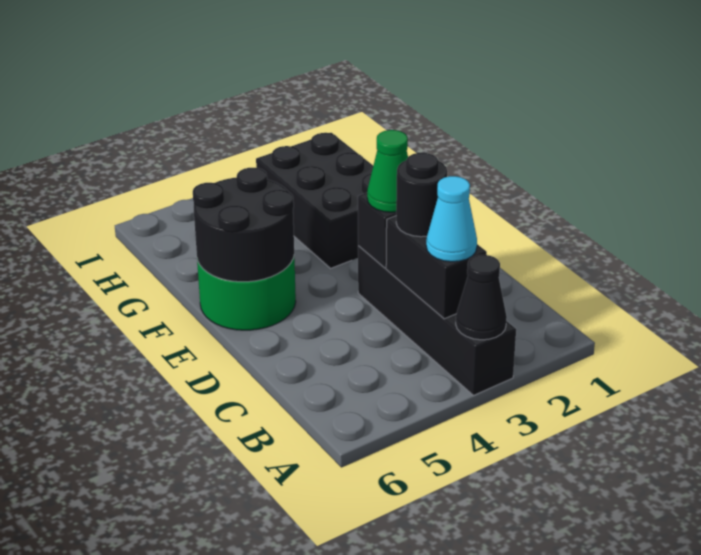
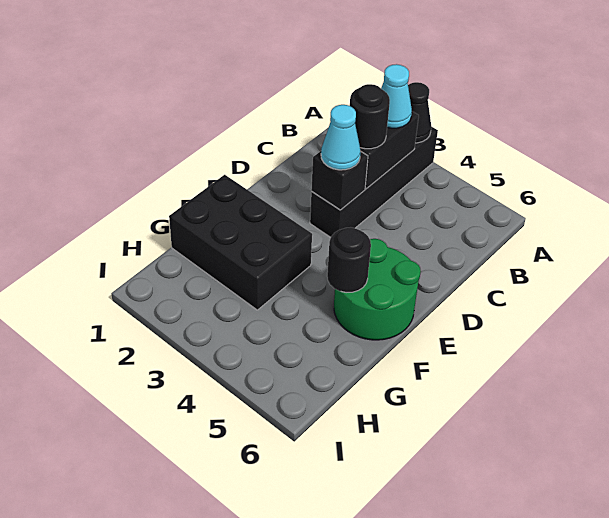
green cone D3 level 3 -> cyan cone D3 level 3
black round brick E5:F6 level 2 -> black round brick F5 level 2
black brick F2:H3 level 1 -> black brick F1:G3 level 1

